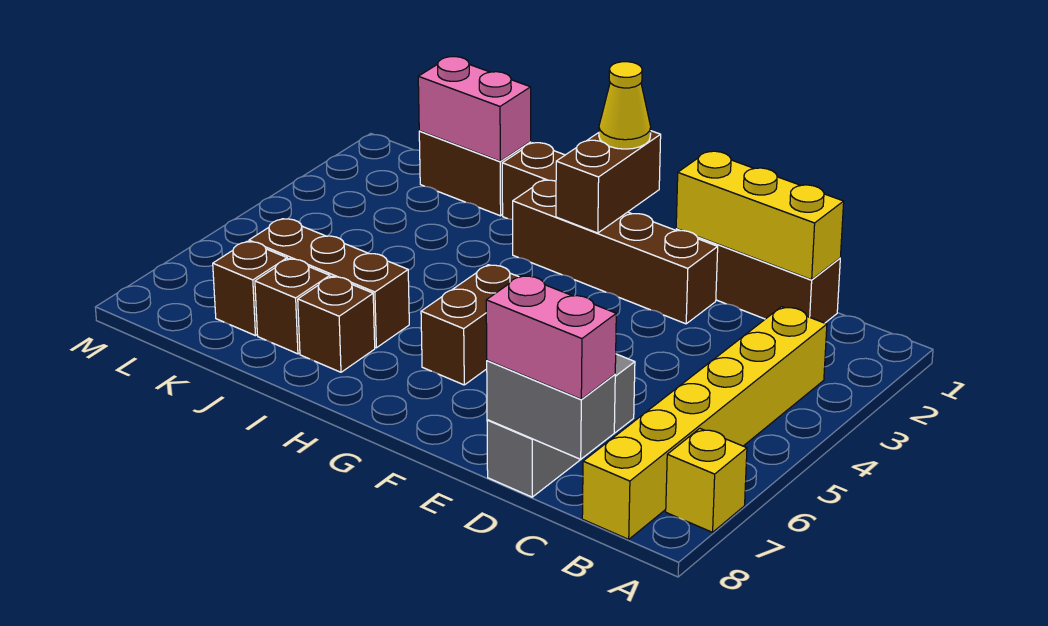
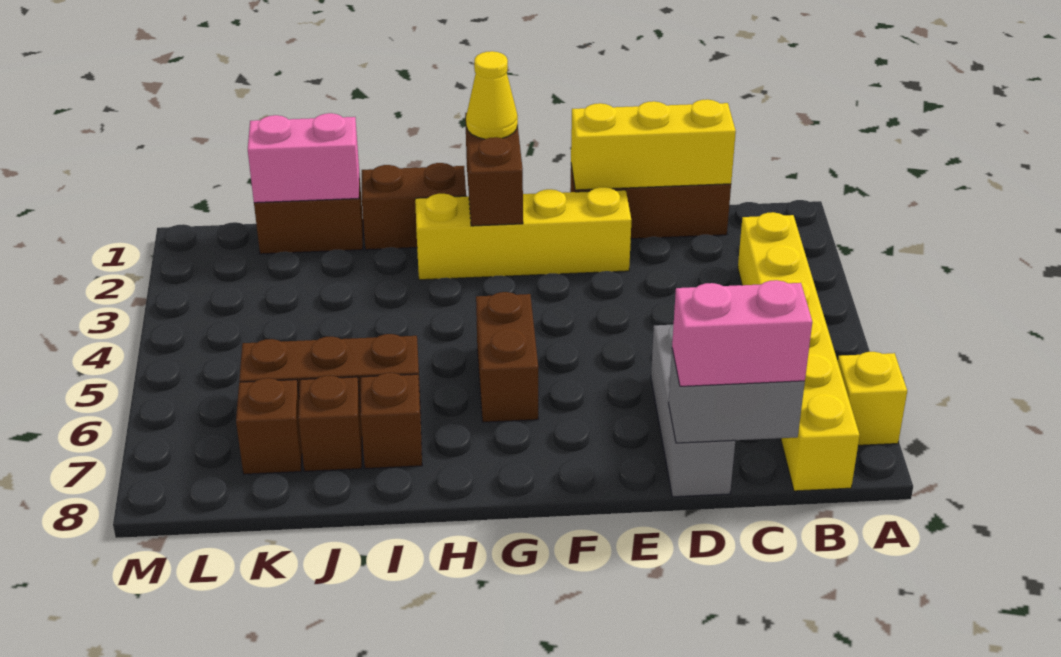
brown brick E2:H2 level 1 -> yellow brick E2:H2 level 1

